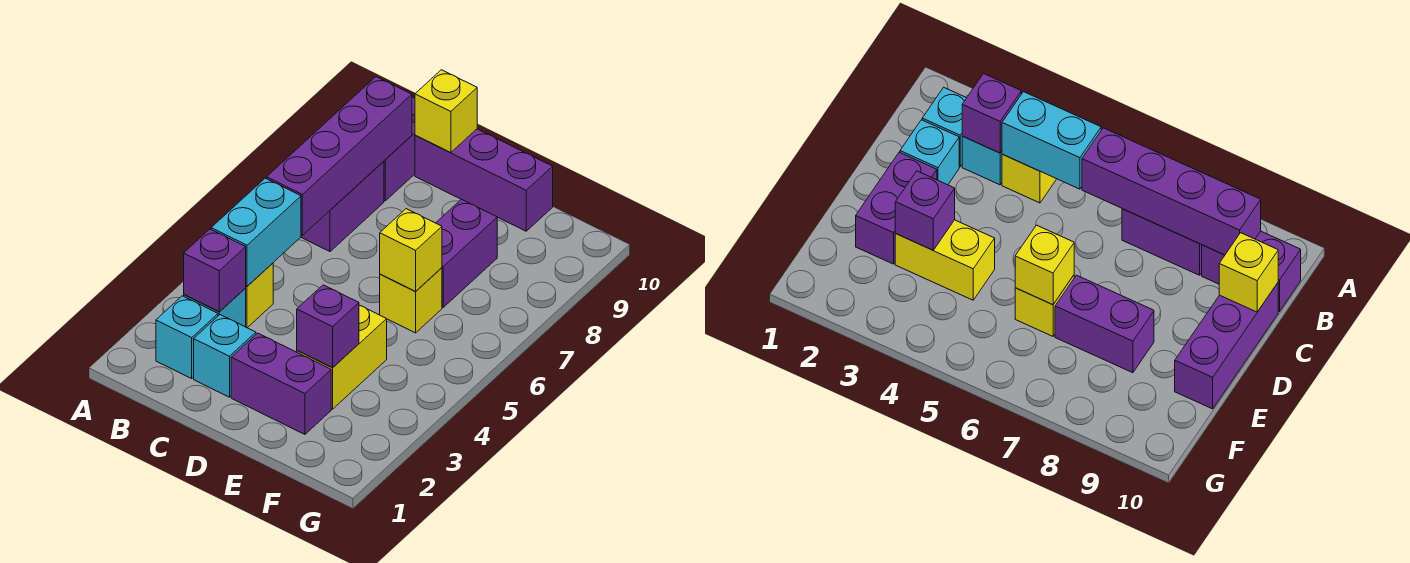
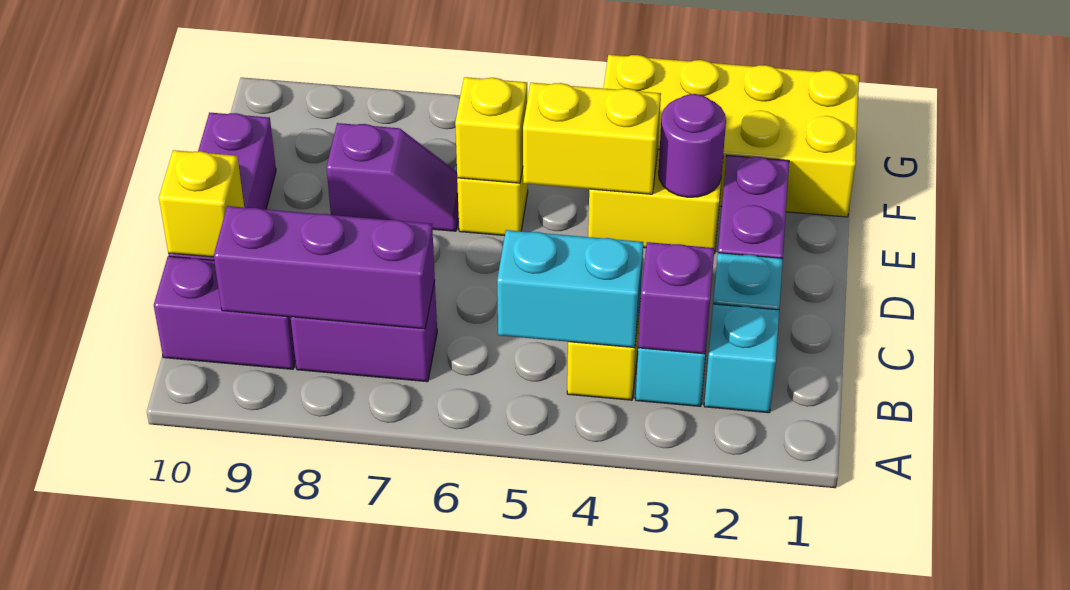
purple brick B6:B9 level 2 -> purple brick B7:B9 level 2
purple brick E3 level 2 -> purple round brick E3 level 2
none -> yellow brick E4:E5 level 2
purple brick E7:E8 level 1 -> purple slope E7:E8 level 1 top 8
none -> yellow brick F1:G4 level 1

